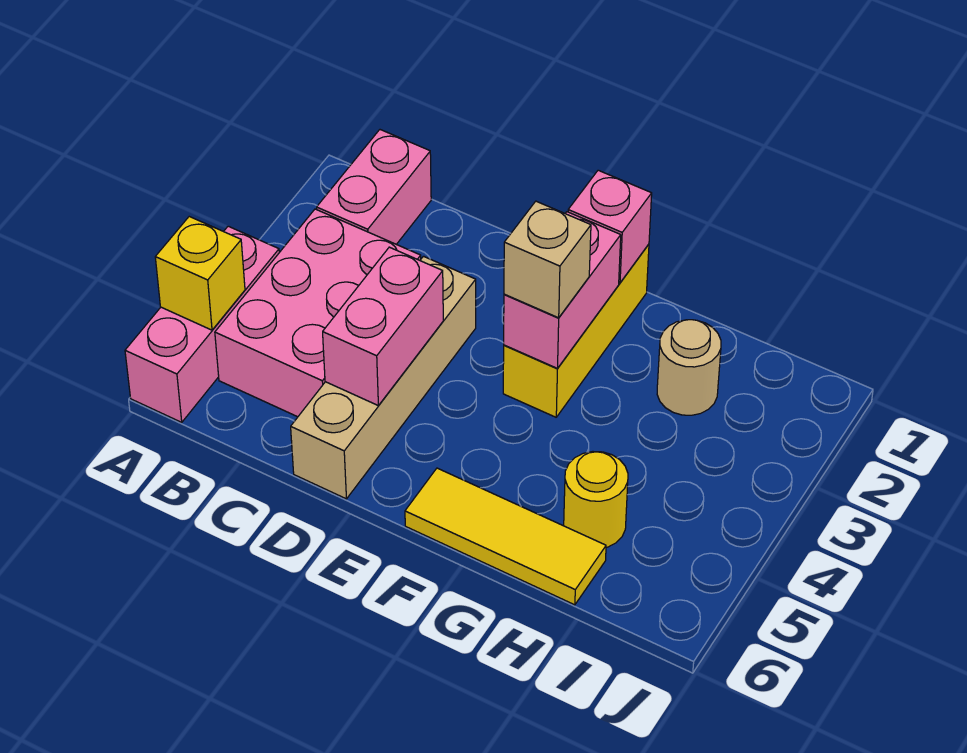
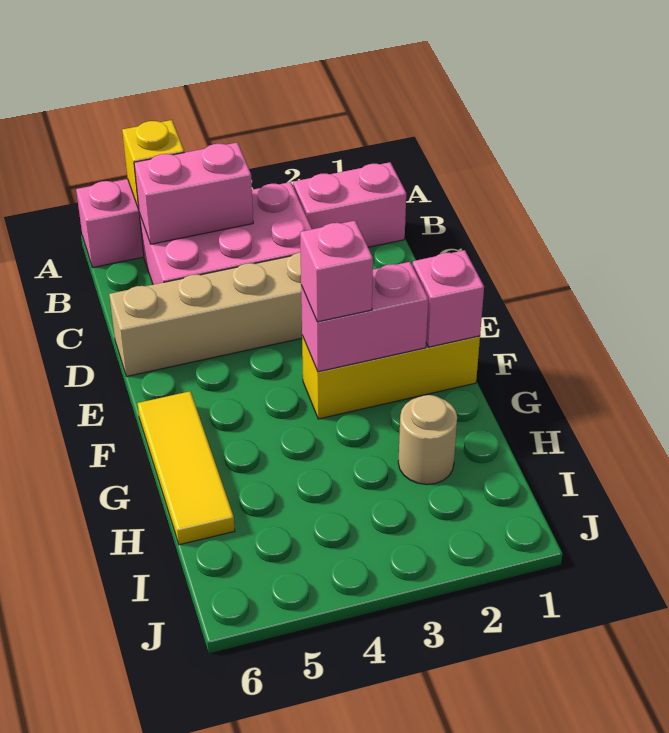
pink brick D4:D5 level 2 -> pink brick B4:B5 level 2
tan brick F3 level 3 -> pink brick F3 level 3
yellow round brick H5 level 1 -> none

